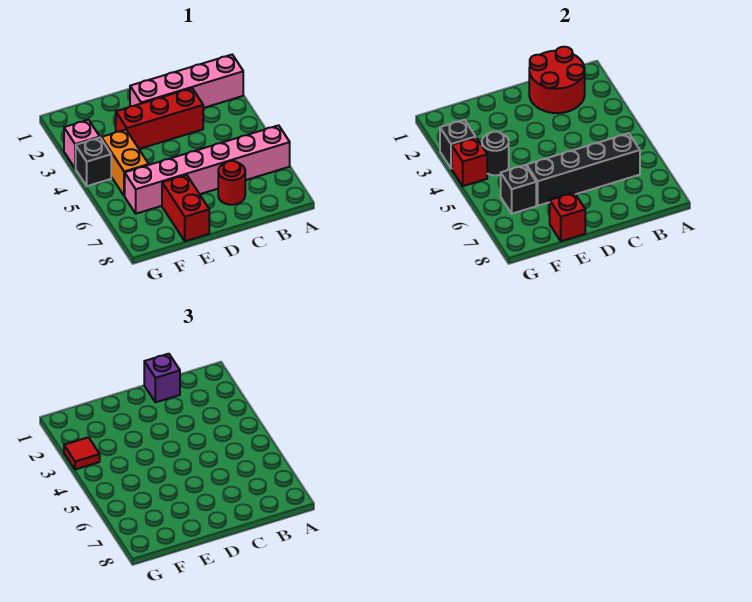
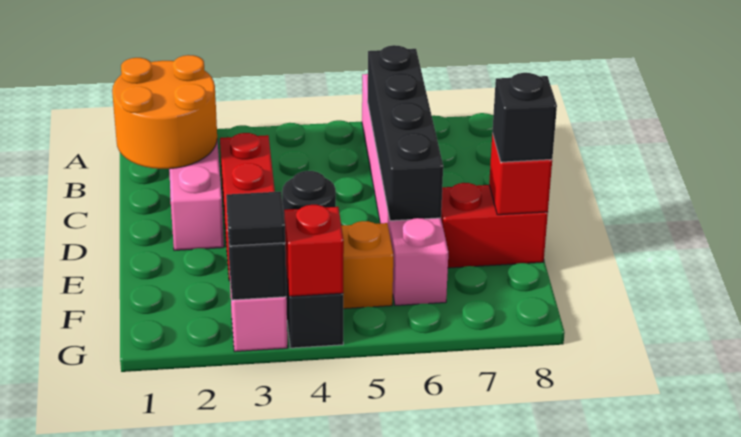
red round brick B1:C2 level 2 -> orange round brick B1:C2 level 2
purple brick C1 level 3 -> none
red round brick C7 level 1 -> none
black brick F6 level 2 -> black brick E8 level 3
red tile G3 level 3 -> black tile G3 level 3

